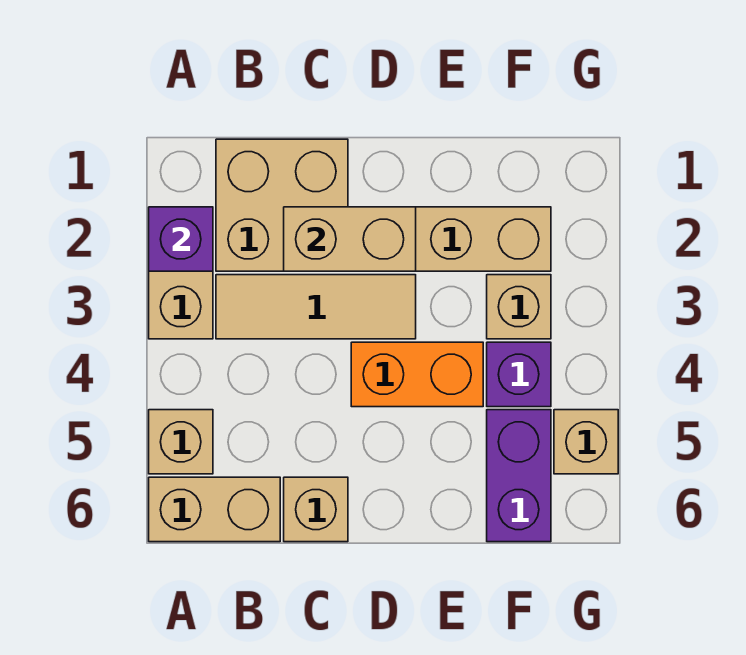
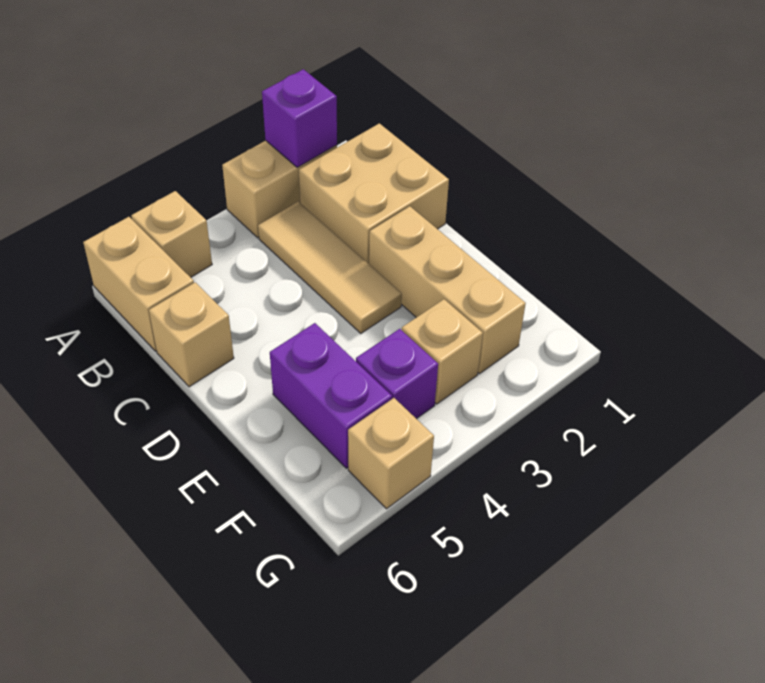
tan brick C2:D2 level 2 -> none
orange brick D4:E4 level 1 -> none
purple brick F5:F6 level 1 -> purple brick E5:F5 level 1

